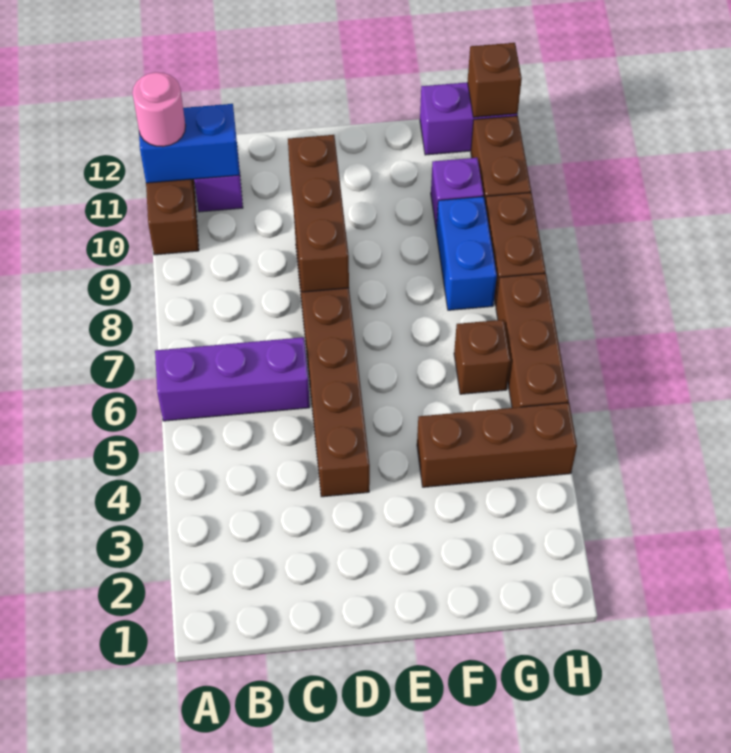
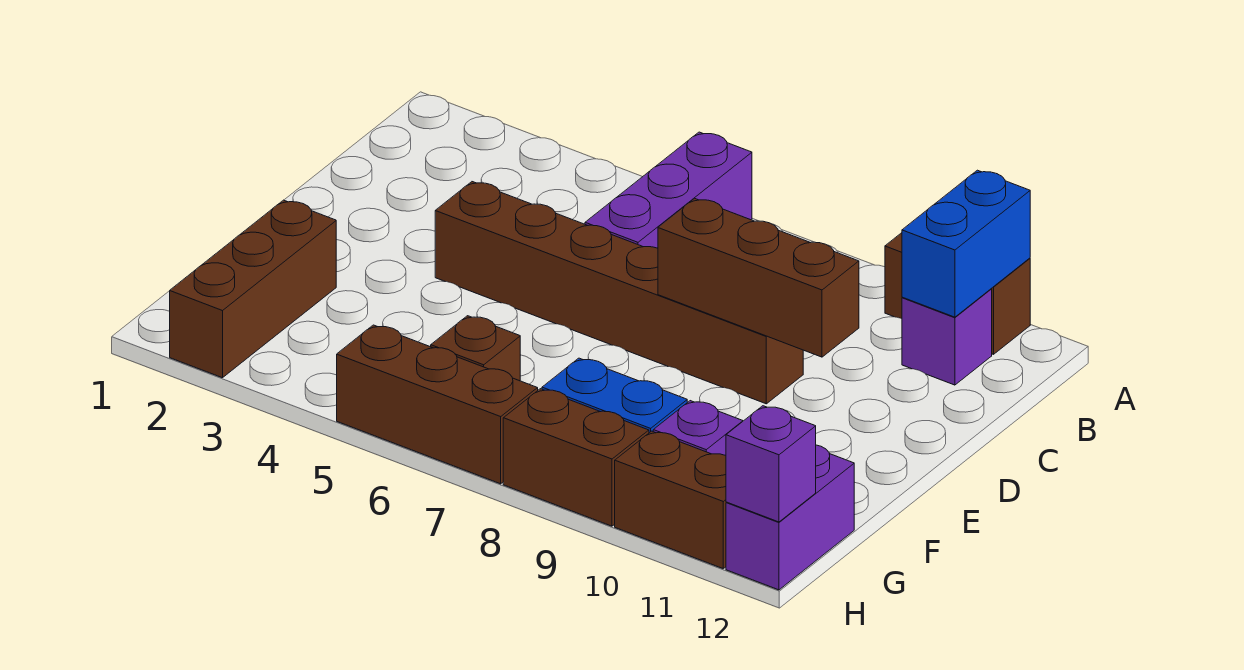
pink round brick A11 level 3 -> none
brown brick F4:H4 level 1 -> brown brick F2:H2 level 1
brown brick H12 level 2 -> purple brick H12 level 2

